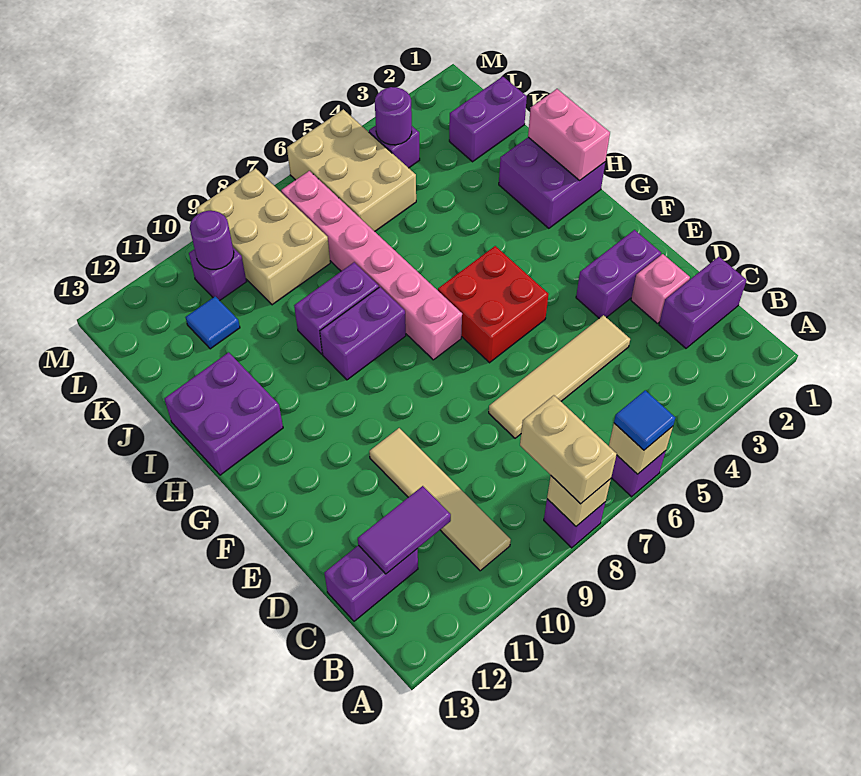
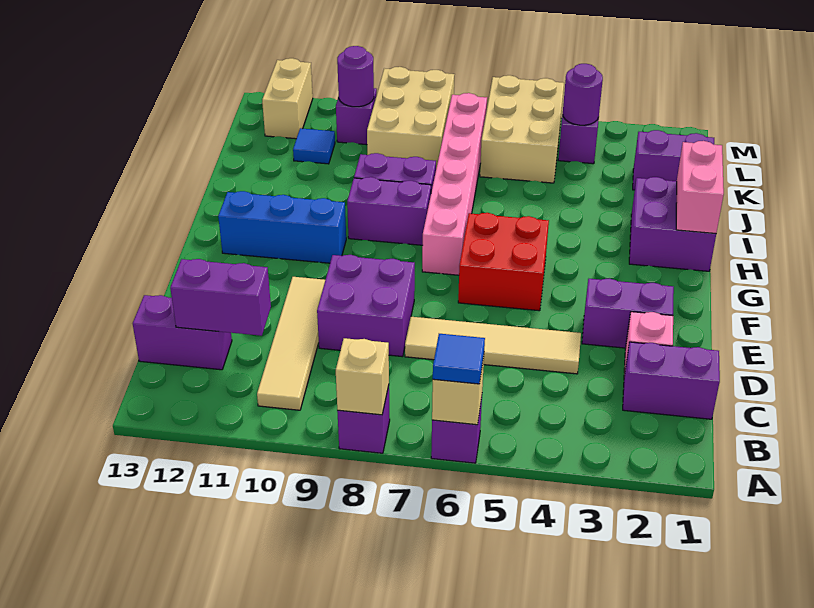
tan brick A8:B8 level 3 -> tan brick L12:M12 level 1
purple tile C11:C12 level 2 -> purple brick C11:C12 level 2
none -> blue brick G10:G12 level 1
purple brick H12:I13 level 1 -> purple brick D8:E9 level 1

